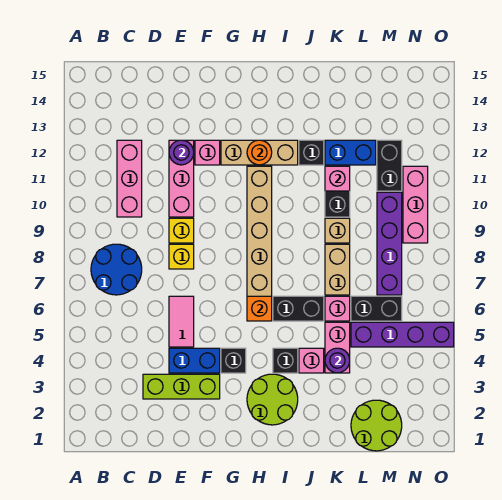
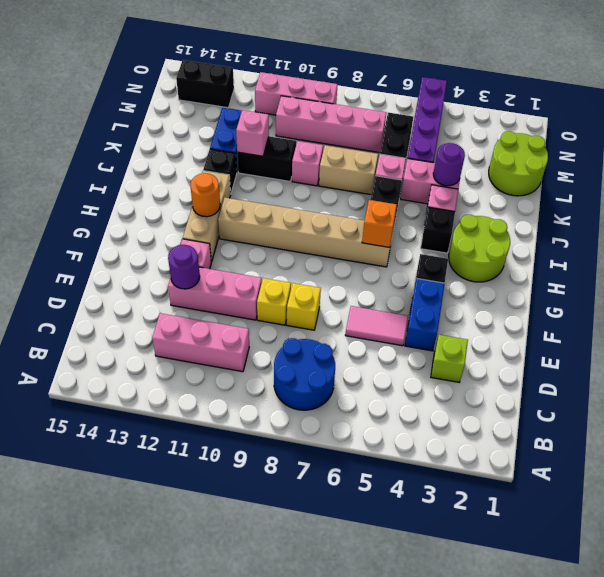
lime brick D3:F3 level 1 -> lime brick D3 level 1
tan brick K9 level 1 -> pink brick K9 level 1
purple brick M7:M10 level 1 -> pink brick M7:M10 level 1
black brick M11:M12 level 1 -> black brick N13:N14 level 1

